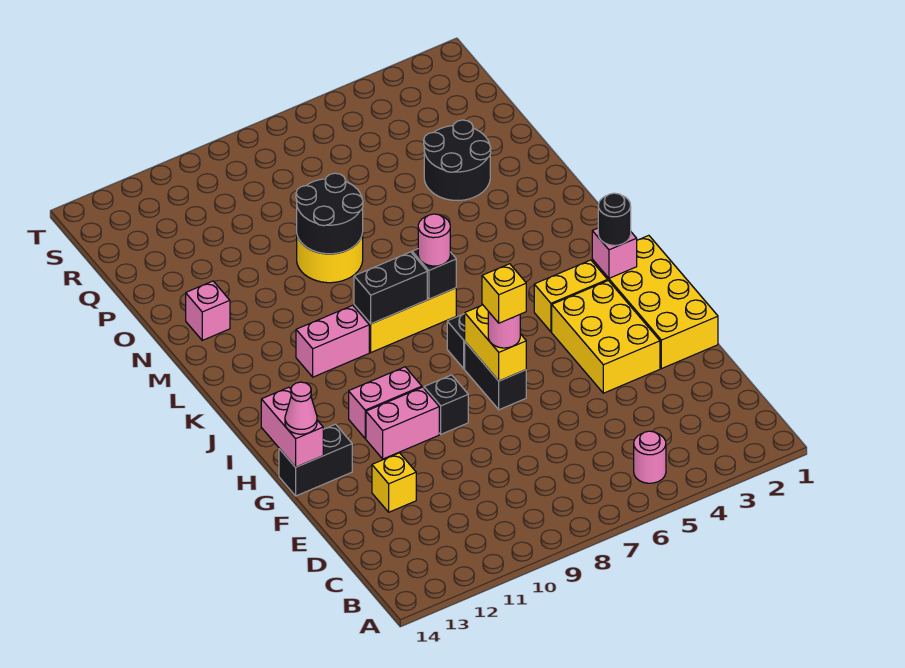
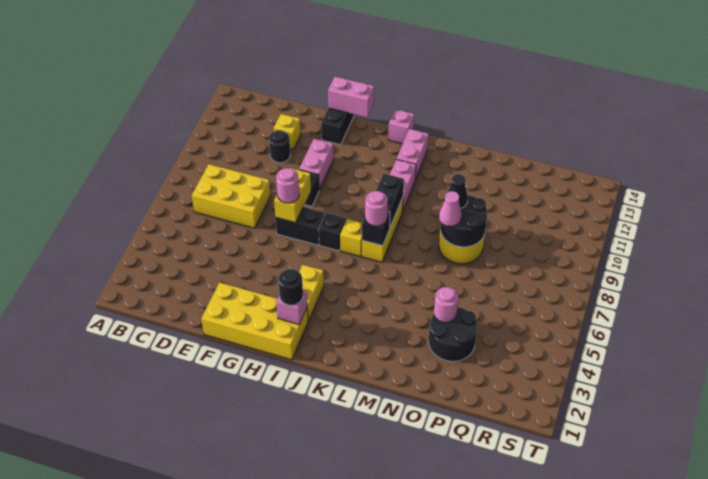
pink round brick B5 level 1 -> pink round brick O4 level 2
none -> black round brick E11 level 1
yellow brick F3:H4 level 1 -> yellow brick C7:E8 level 1
yellow brick G7:H7 level 2 -> yellow brick G7:G8 level 2
yellow brick G7 level 4 -> yellow brick J7 level 1
pink cone G14 level 3 -> pink cone N8 level 3
pink brick H10:H11 level 1 -> pink brick K12:K13 level 1
none -> black cone N9 level 3
pink brick N13 level 1 -> pink brick J14 level 1

